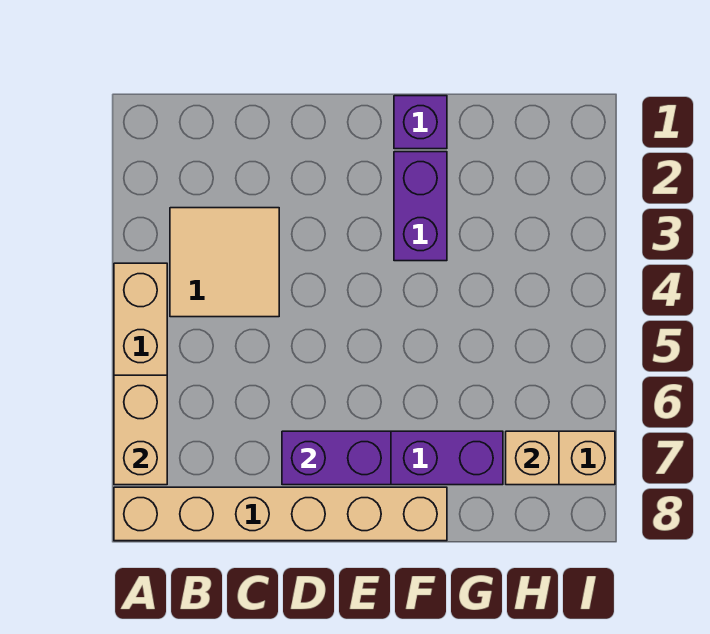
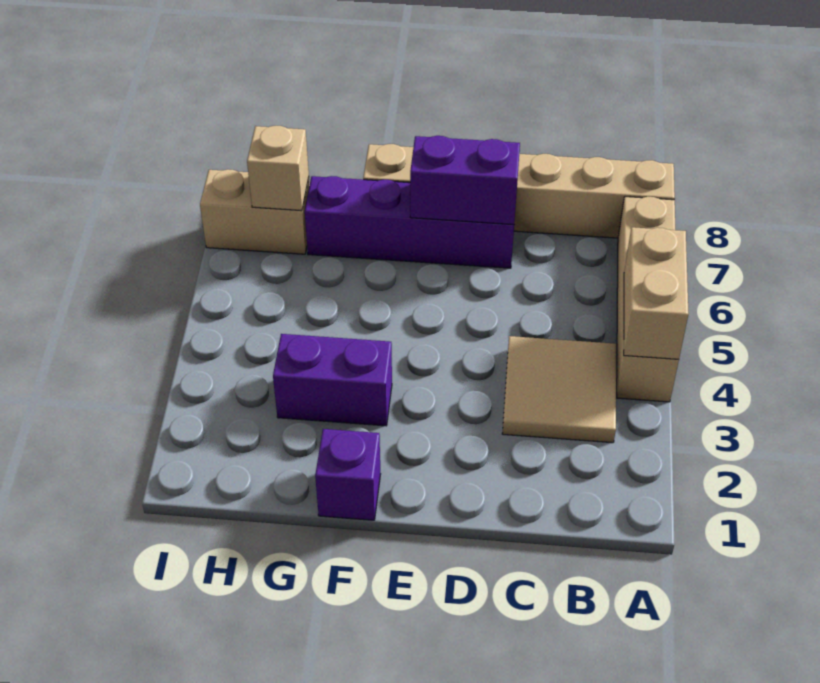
tan brick A6:A7 level 2 -> tan brick A4:A5 level 2
purple brick F2:F3 level 1 -> purple brick F3:G3 level 1

